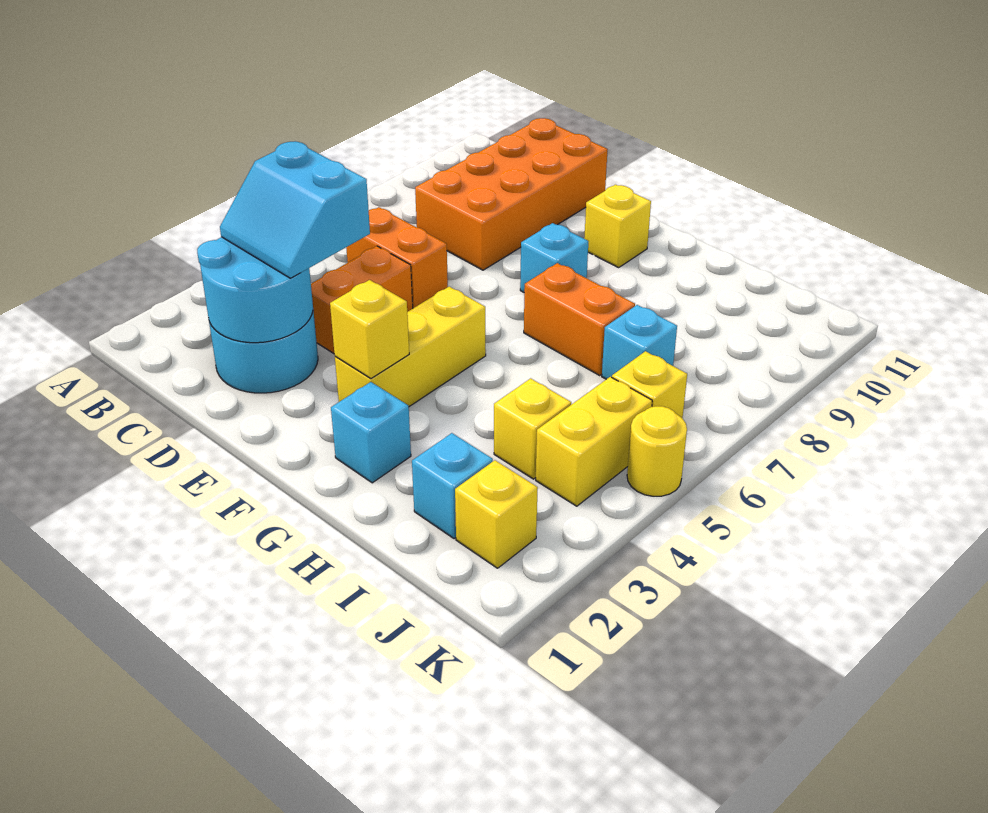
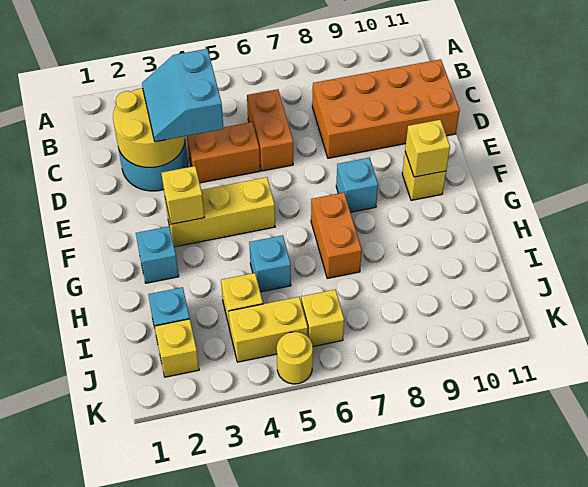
cyan round brick C2:D3 level 2 -> yellow round brick C2:D3 level 2
none -> yellow brick F10 level 2
cyan brick I7 level 1 -> cyan brick H5 level 1

